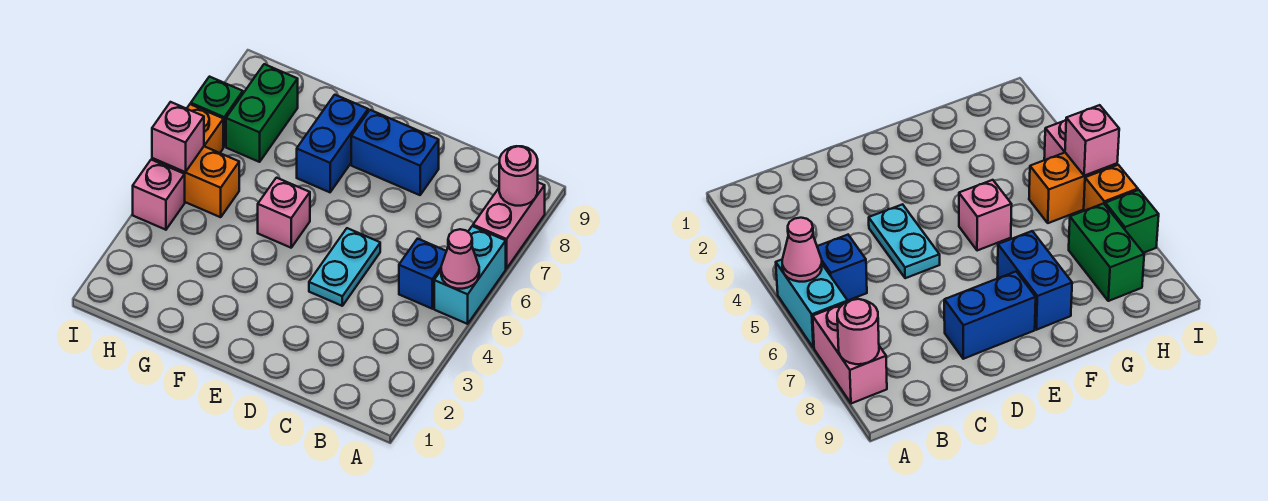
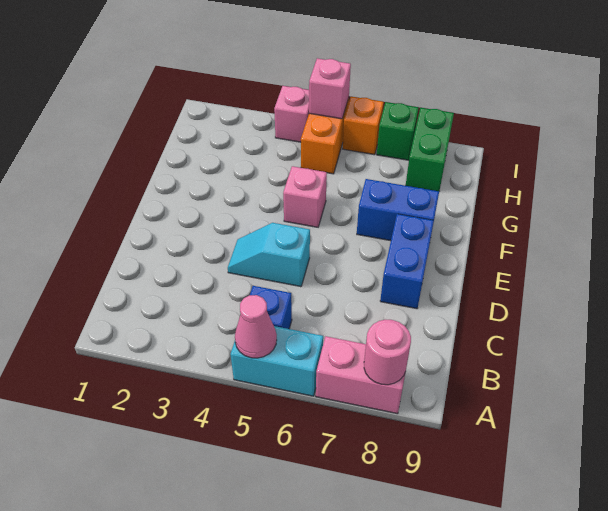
cyan plate D4:D5 level 1 -> cyan slope D4:D5 level 1 top 5
green brick H7:H8 level 1 -> green brick H8:I8 level 1

